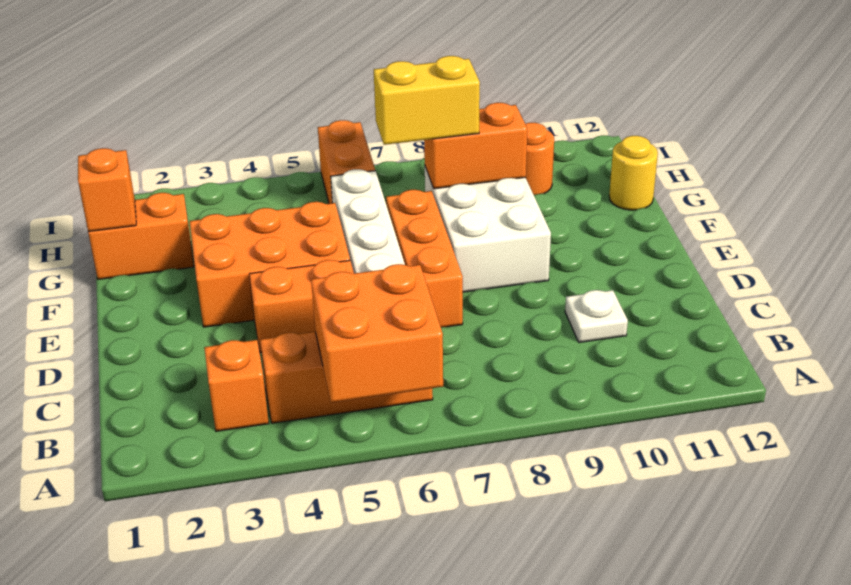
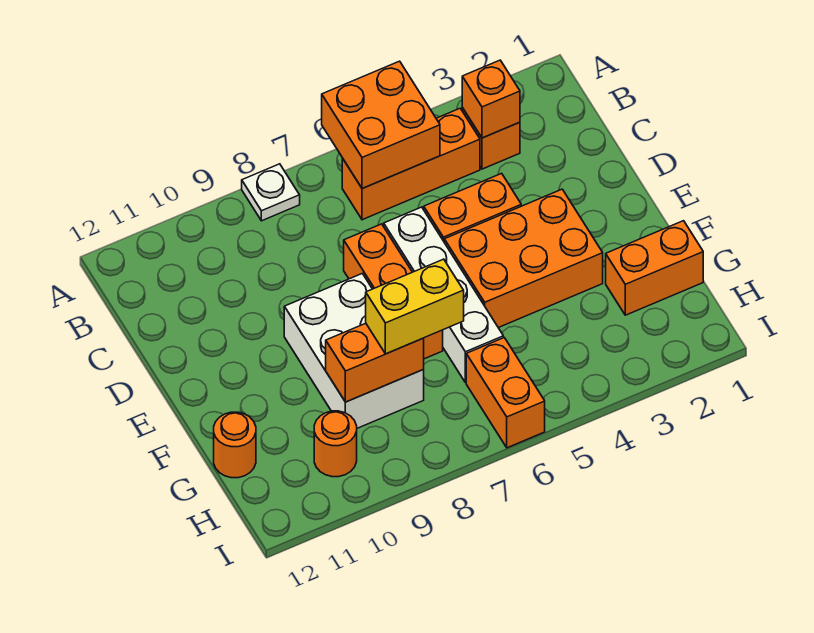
white plate C10 level 1 -> white plate A8 level 1
orange brick G1 level 2 -> orange brick B3 level 2
yellow round brick G12 level 1 -> orange round brick G12 level 1

